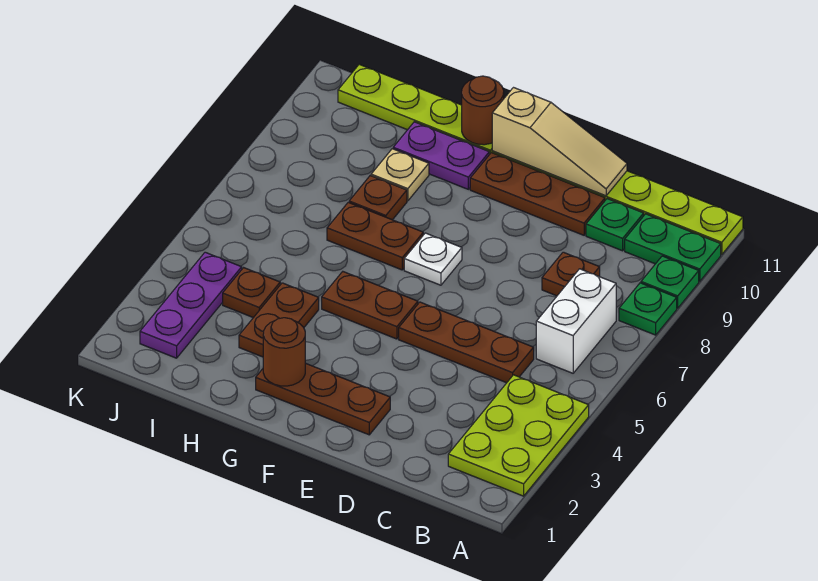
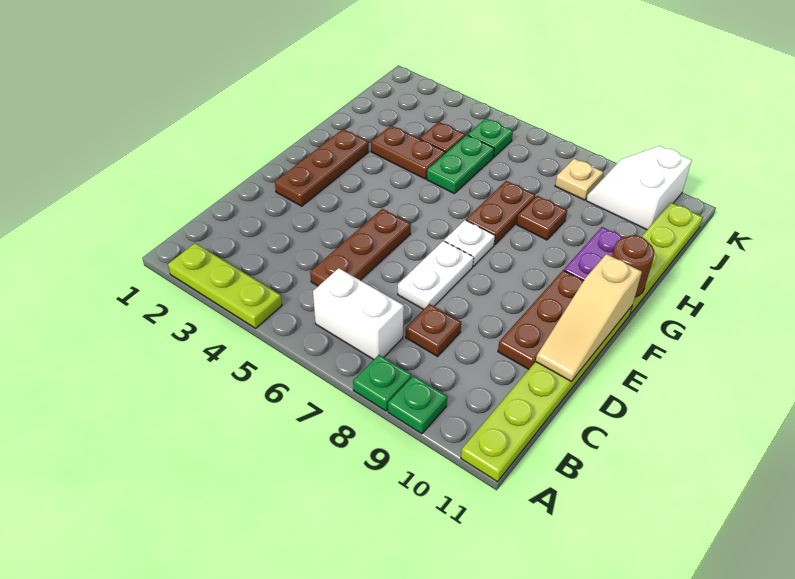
lime plate A2:B4 level 1 -> lime plate A2:A4 level 1
green plate A10:B10 level 1 -> green plate H5:I5 level 1
green plate C10 level 1 -> green plate J5 level 1
none -> white plate D7:E7 level 1
brown plate F5:G5 level 1 -> none
brown round brick G2 level 2 -> none
tan plate H9 level 1 -> tan plate J8 level 1
purple plate J2:J4 level 1 -> none
none -> white slope J9:K10 level 1 top 10

